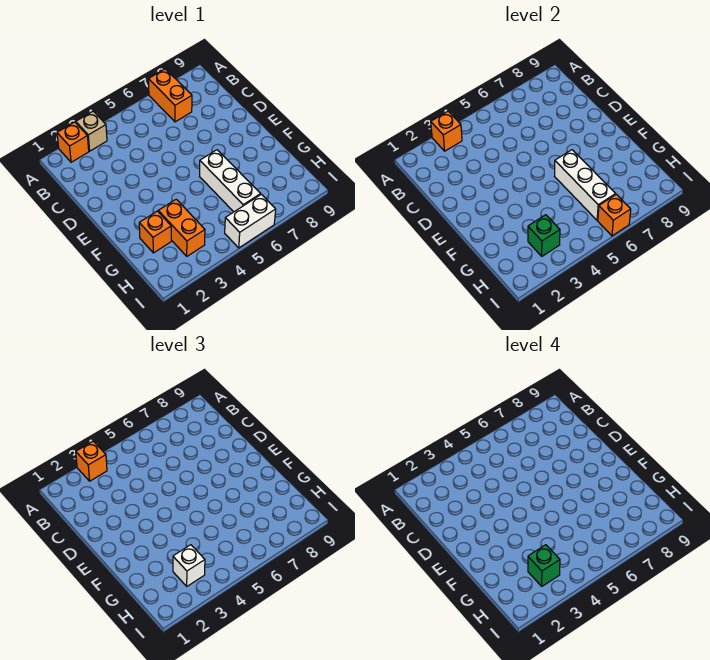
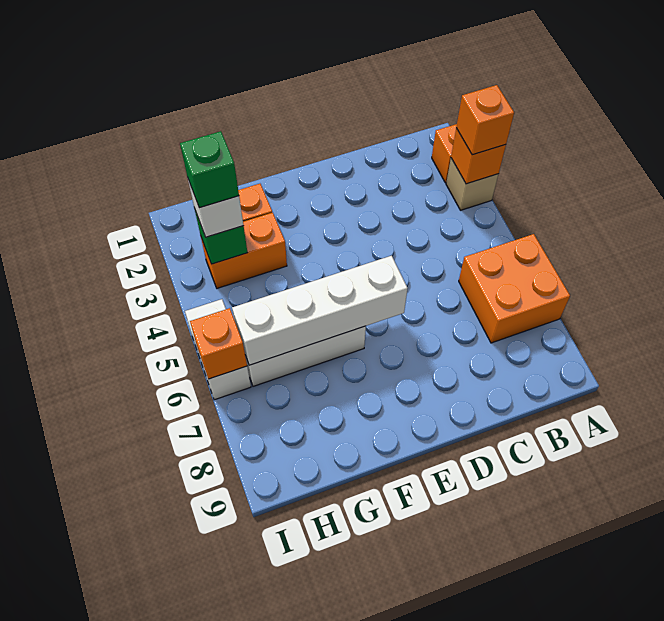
orange brick A7:B7 level 1 -> orange brick A6:B7 level 1
white brick F6:H6 level 2 -> white brick E6:H6 level 2

